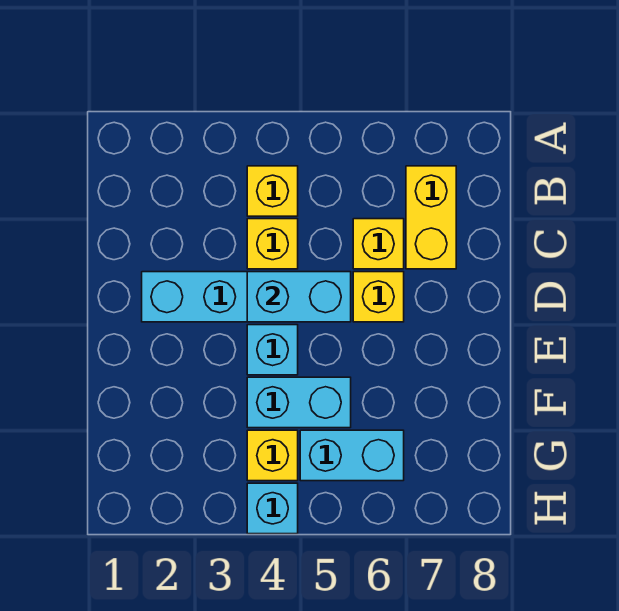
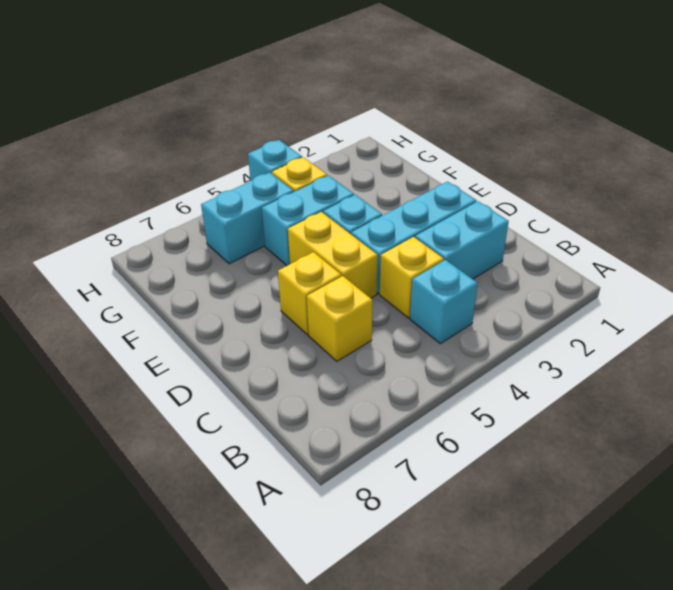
yellow brick B4 level 1 -> cyan brick B4 level 1
yellow brick B7:C7 level 1 -> yellow brick D5:E5 level 1
cyan brick D4:D5 level 2 -> cyan brick C2:C3 level 1

